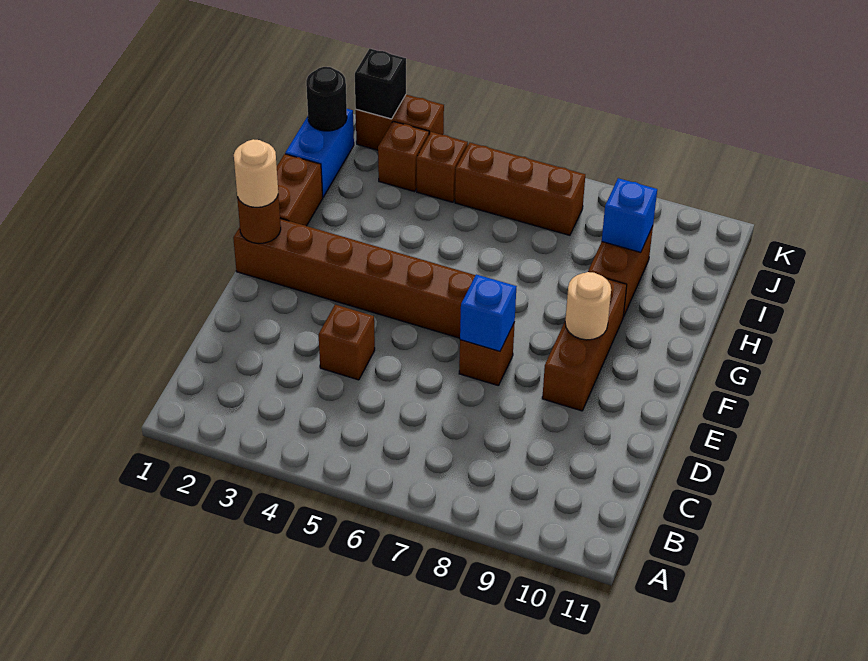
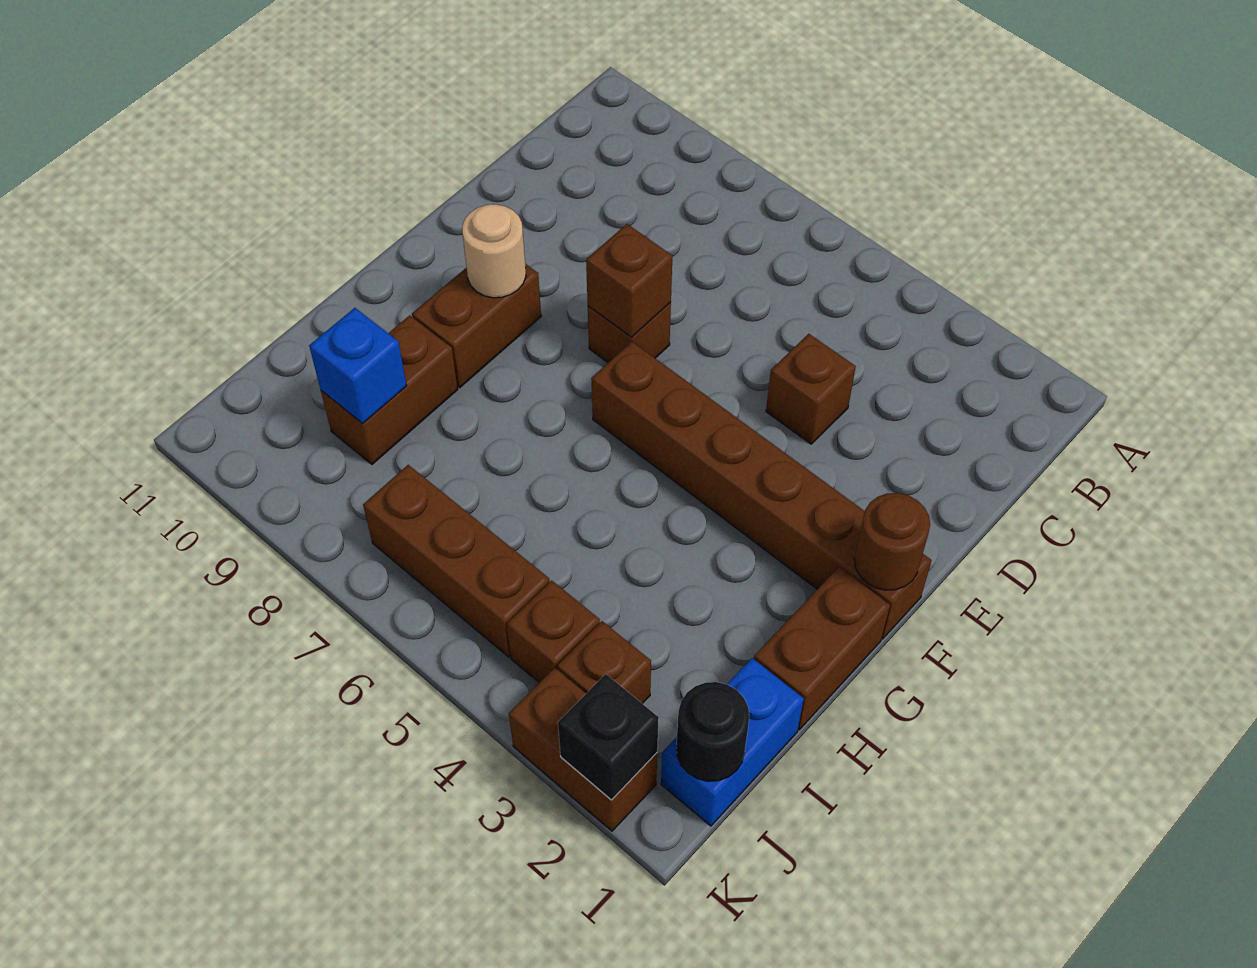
blue brick E7 level 2 -> brown brick E7 level 2
brown brick E9:G9 level 1 -> brown brick F9:G9 level 1
tan round brick F1 level 3 -> none

